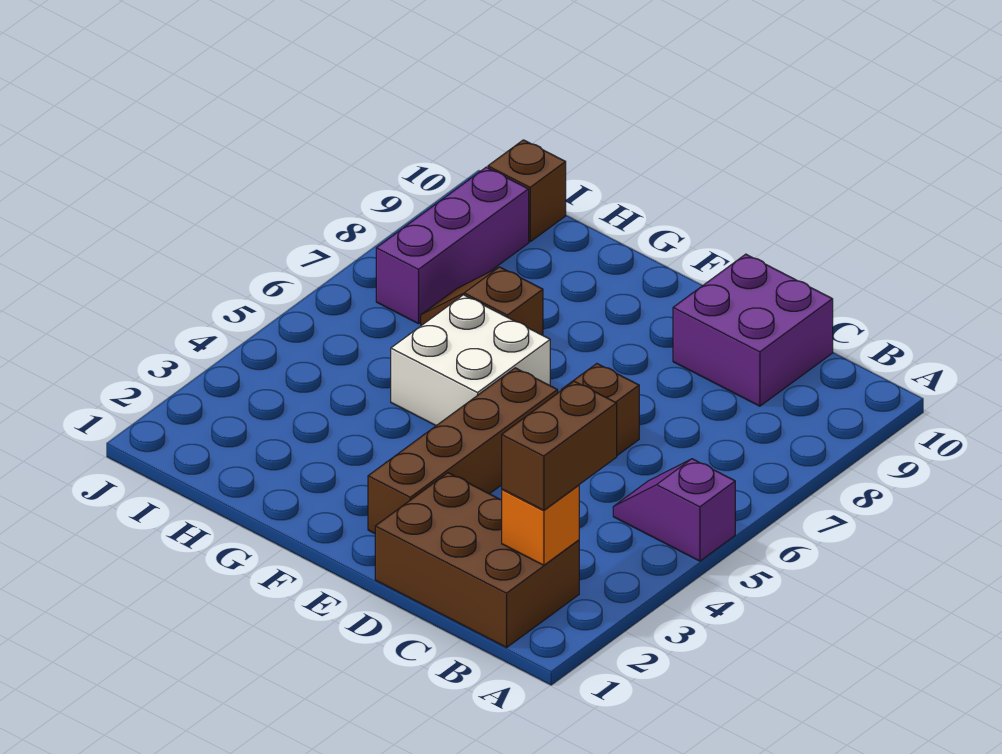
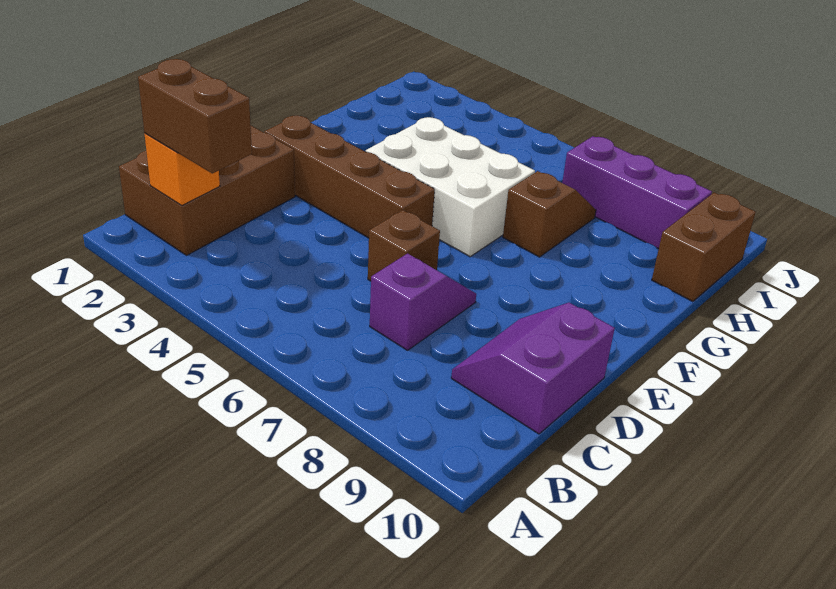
purple slope A5:B5 level 1 top A -> purple slope C7:D7 level 1 top C
purple brick C9:D10 level 1 -> purple slope C9:D10 level 1 top 10
white brick F5:G6 level 1 -> white brick F4:G6 level 1
brown brick I10 level 1 -> brown brick H10:I10 level 1

